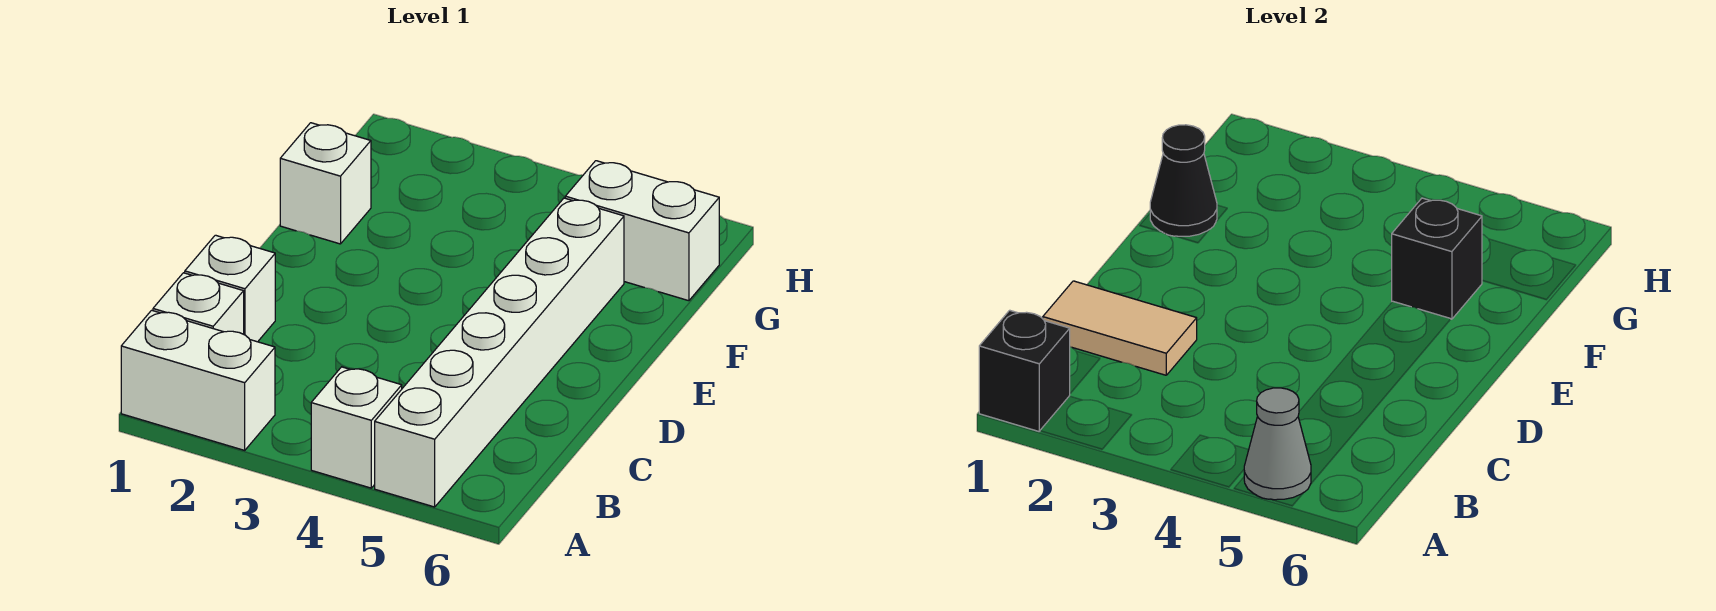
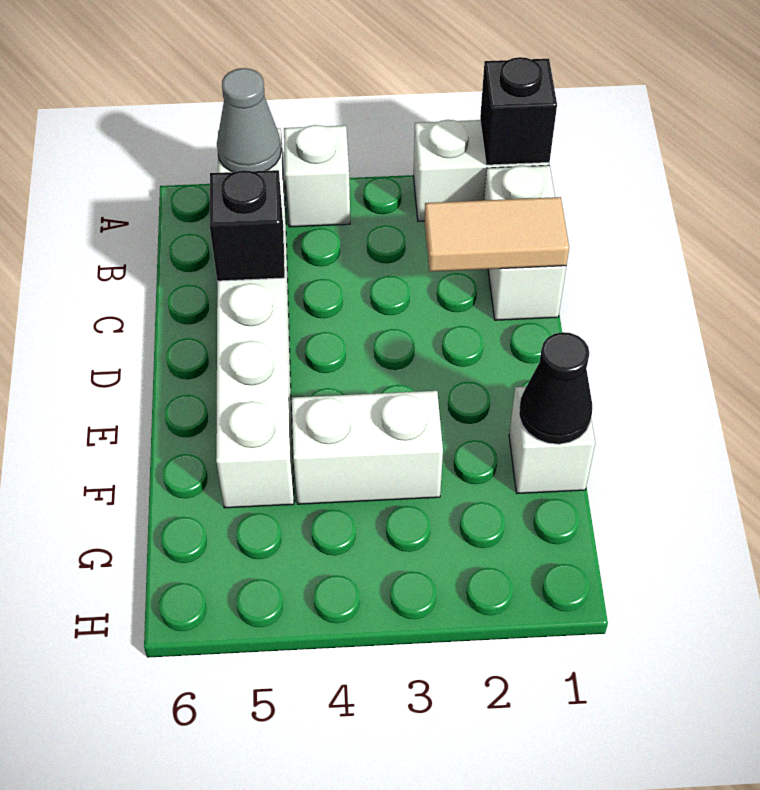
black brick F5 level 2 -> black brick C5 level 2
white brick G5:G6 level 1 -> white brick F3:F4 level 1

